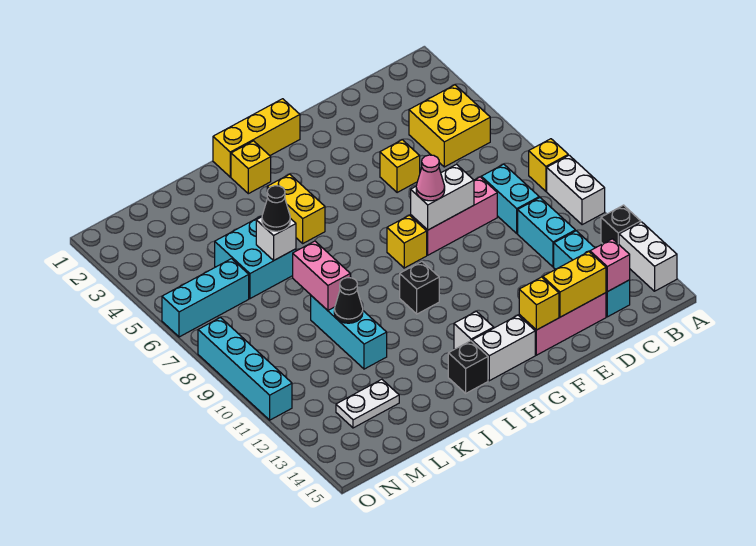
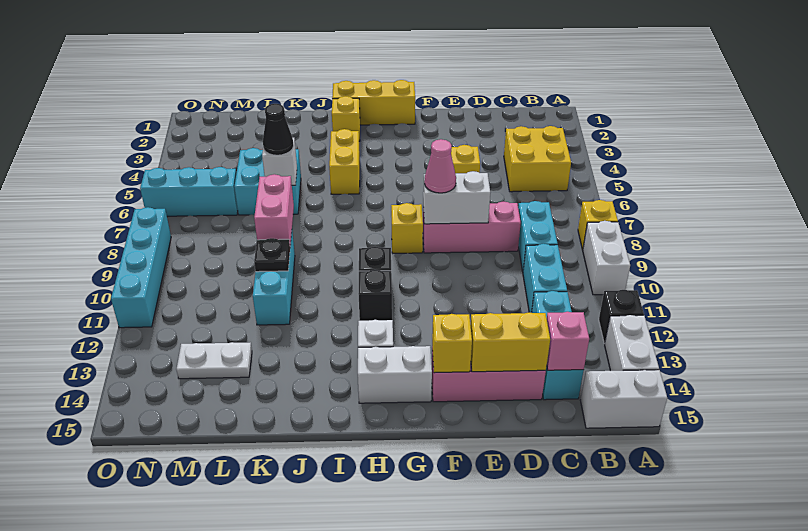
none -> white brick A15:B15 level 1
black brick I14 level 1 -> black brick H11 level 1
black cone K10 level 2 -> black plate K10 level 2

